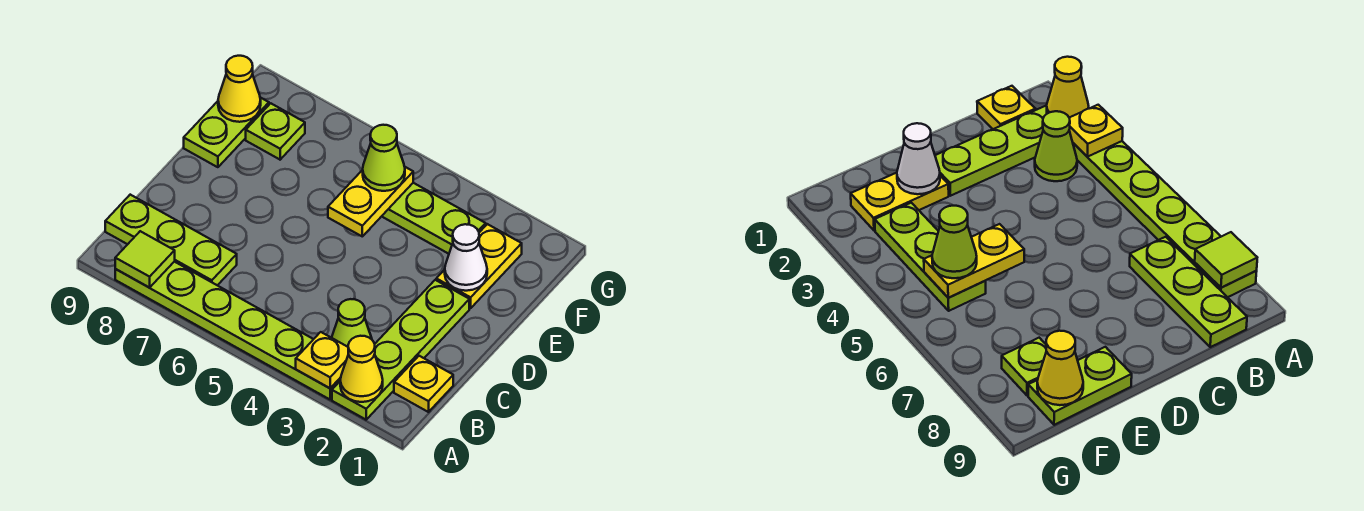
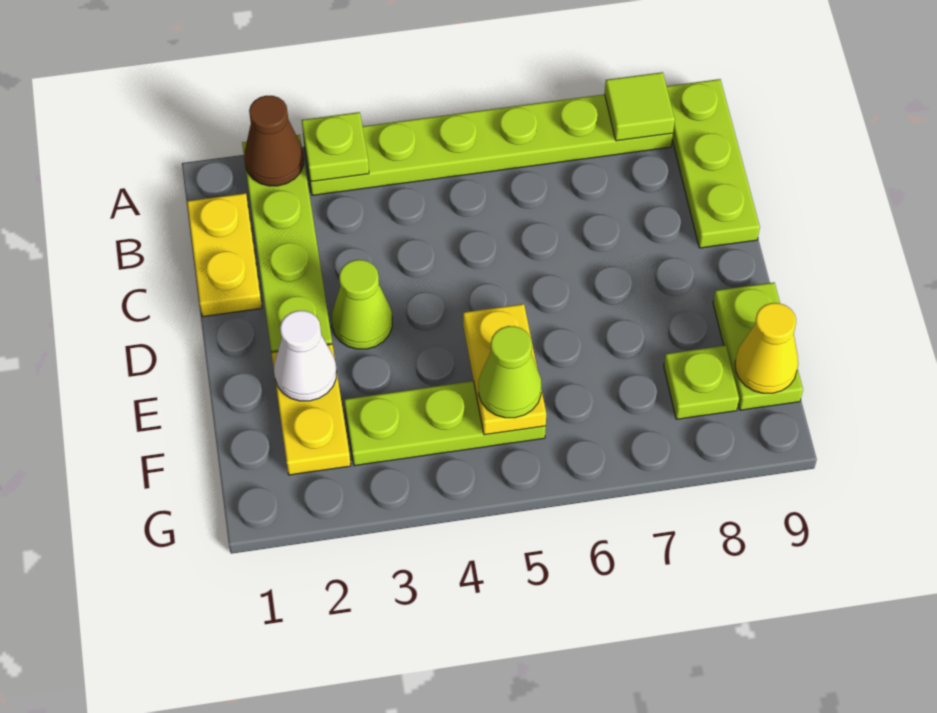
yellow cone A2 level 2 -> brown cone A2 level 2
yellow plate A3 level 2 -> lime plate A3 level 2
yellow plate B1 level 1 -> yellow plate B1:C1 level 1
lime cone B3 level 1 -> lime cone D3 level 1
lime plate B7:B9 level 1 -> lime plate A9:C9 level 1

